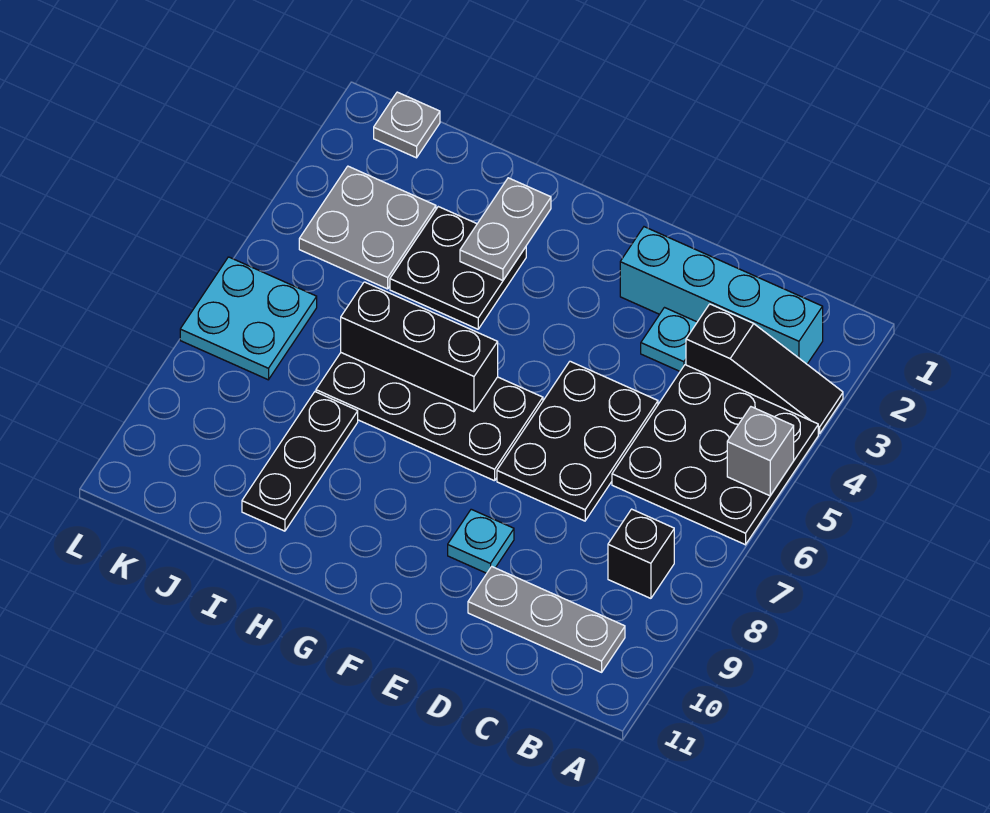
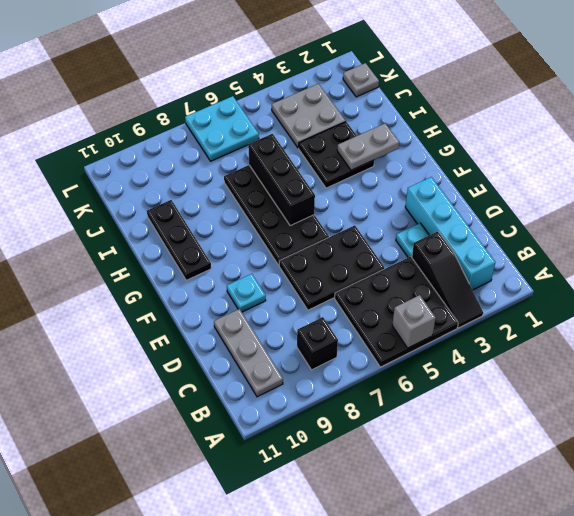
black plate I8:I10 level 1 -> black plate G10:I10 level 1

